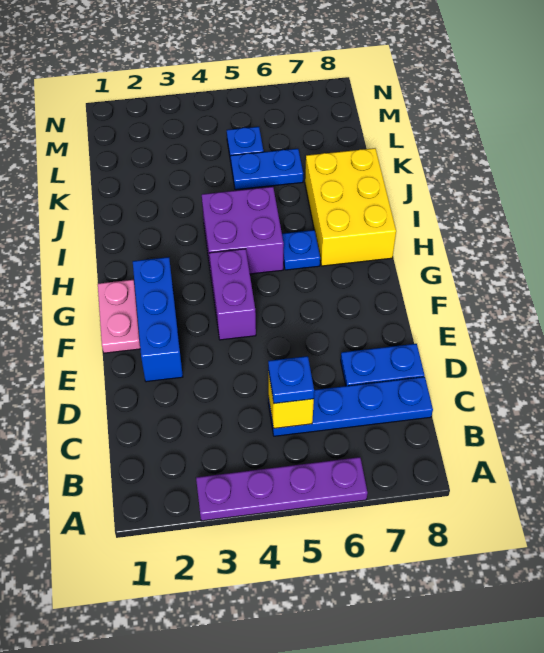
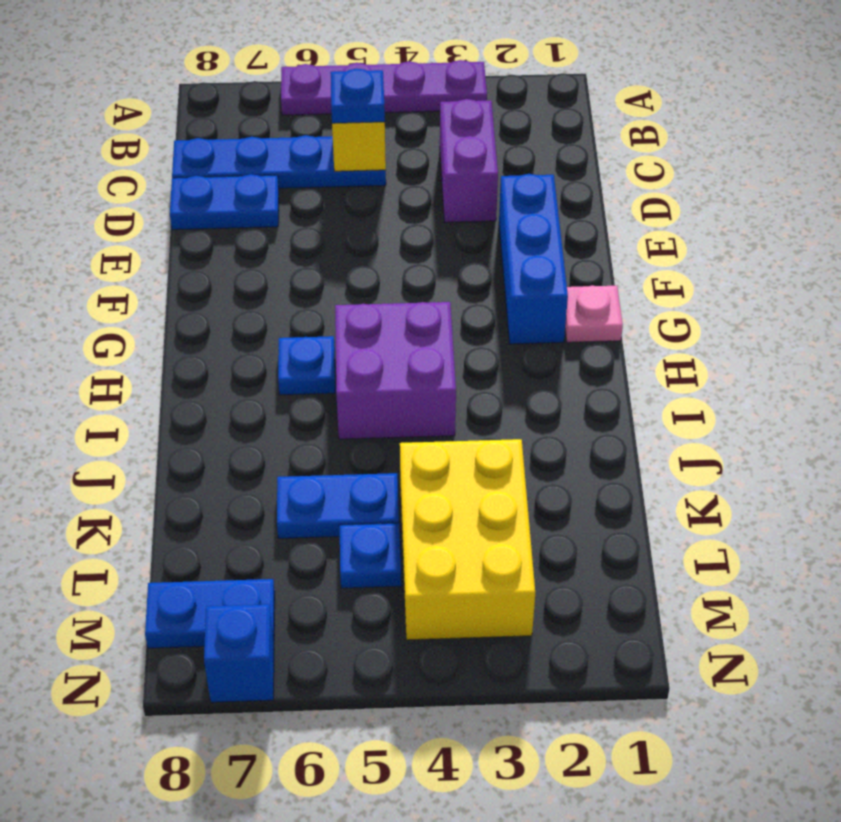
pink plate F1:G1 level 1 -> pink plate G1 level 1
purple brick F4:G4 level 1 -> purple brick C3:D3 level 1
yellow brick H7:J8 level 1 -> yellow brick K3:M4 level 1
none -> blue plate M7:M8 level 1
none -> blue brick N7 level 1

